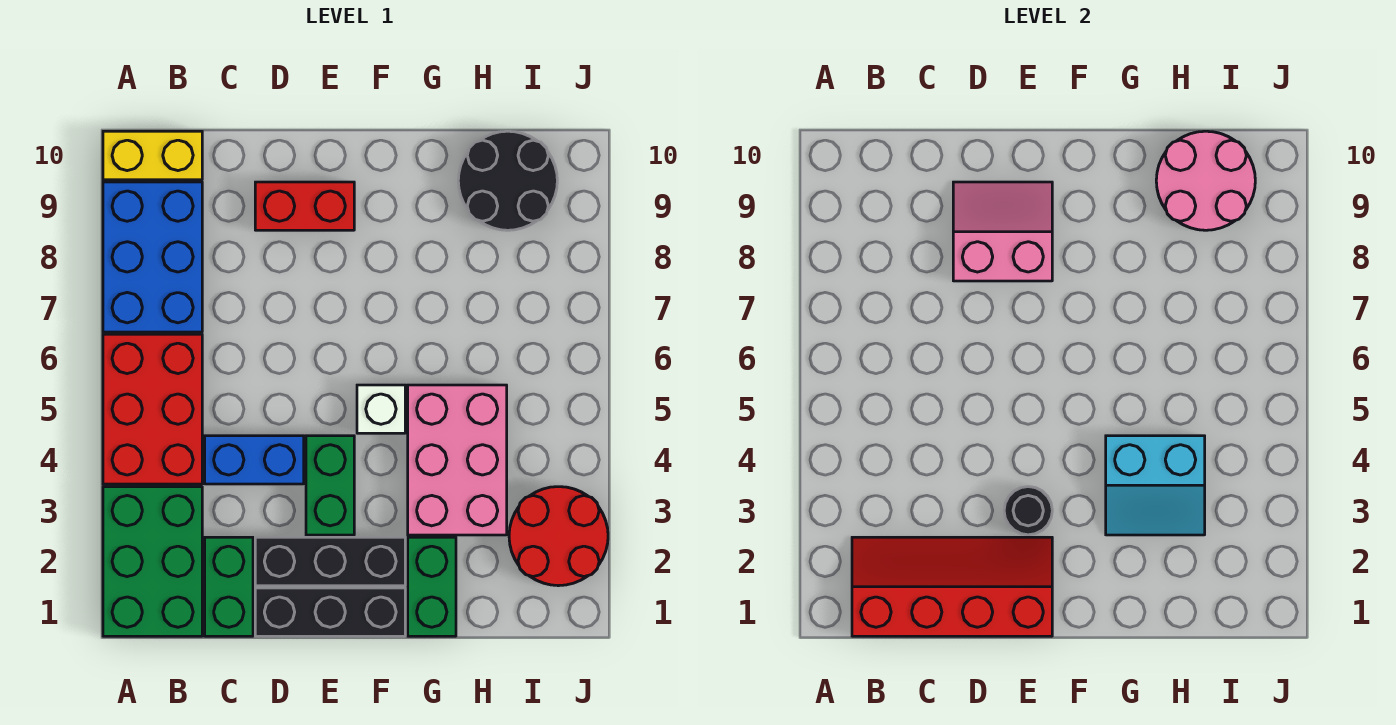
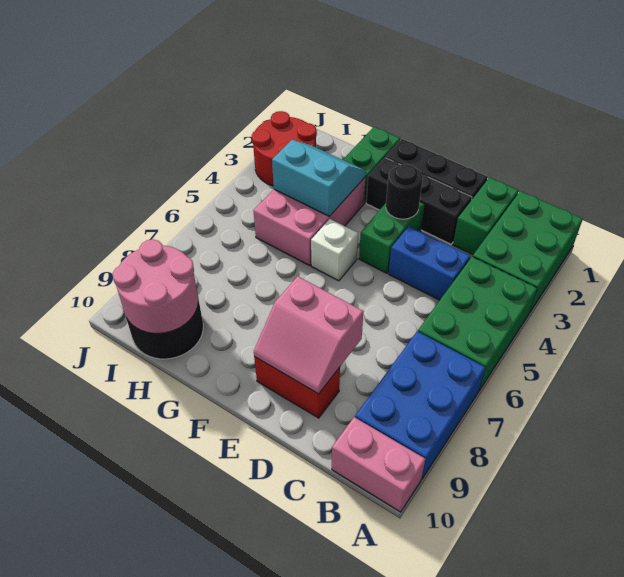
red brick A4:B6 level 1 -> green brick A4:B6 level 1
yellow brick A10:B10 level 1 -> pink brick A10:B10 level 1
red slope B1:E2 level 2 top 1 -> none

